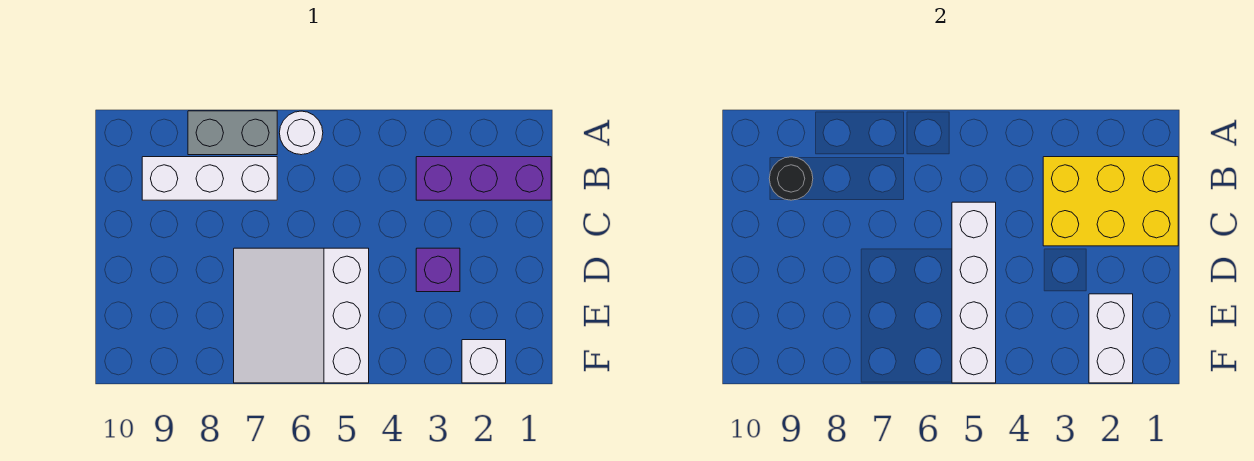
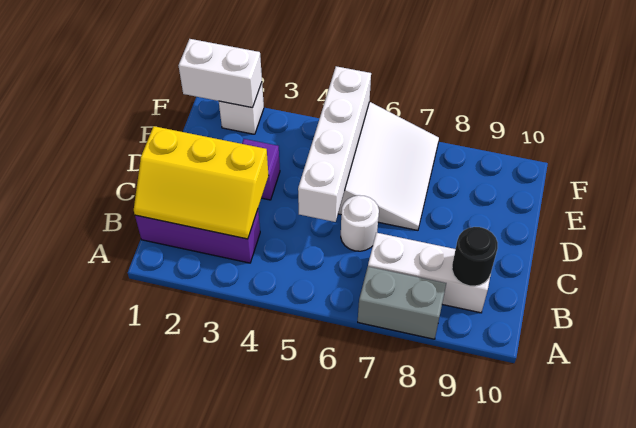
white round brick A6 level 1 -> white round brick C6 level 1
yellow brick B1:C3 level 2 -> yellow slope B1:C3 level 2 top C
white brick E2:F2 level 2 -> white brick F1:F2 level 2

